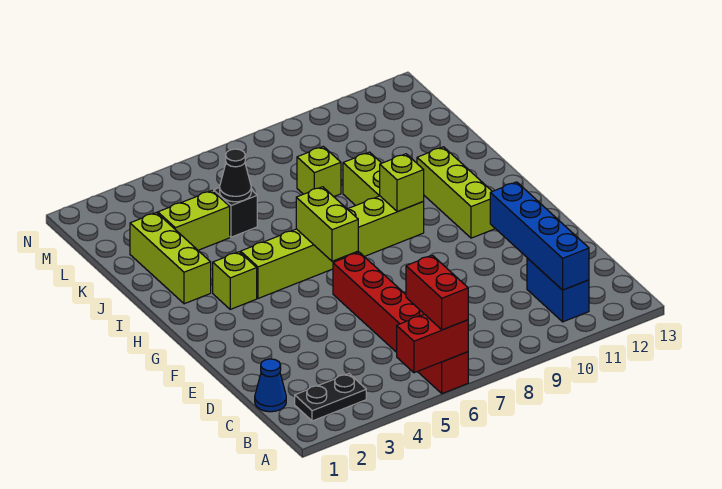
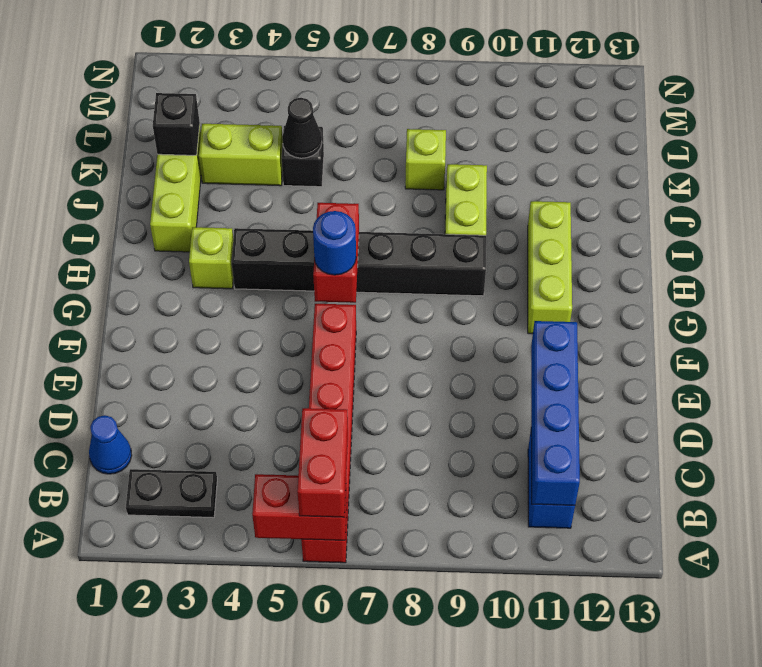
lime brick G6:H6 level 2 -> red brick G6:H6 level 2
none -> blue round brick G6 level 3
lime brick H4:H9 level 1 -> black brick H4:H9 level 1
lime brick H9 level 2 -> none
none -> black brick K2 level 2

